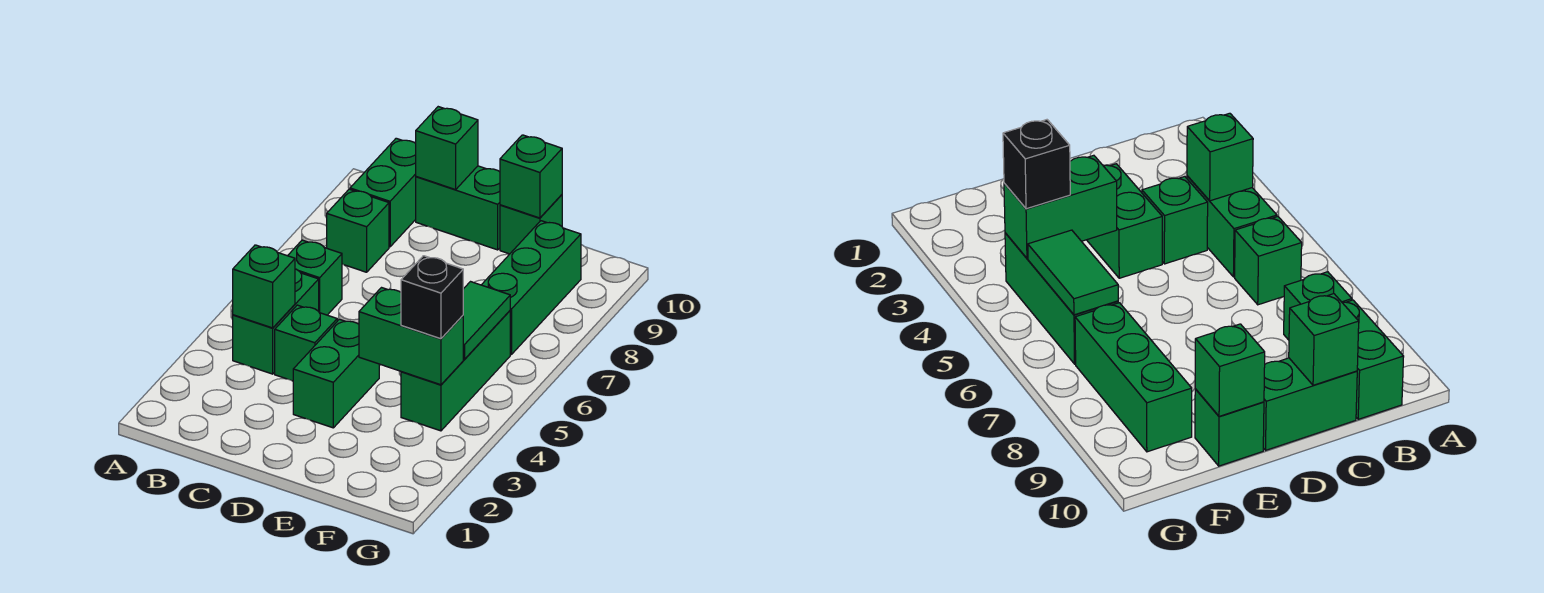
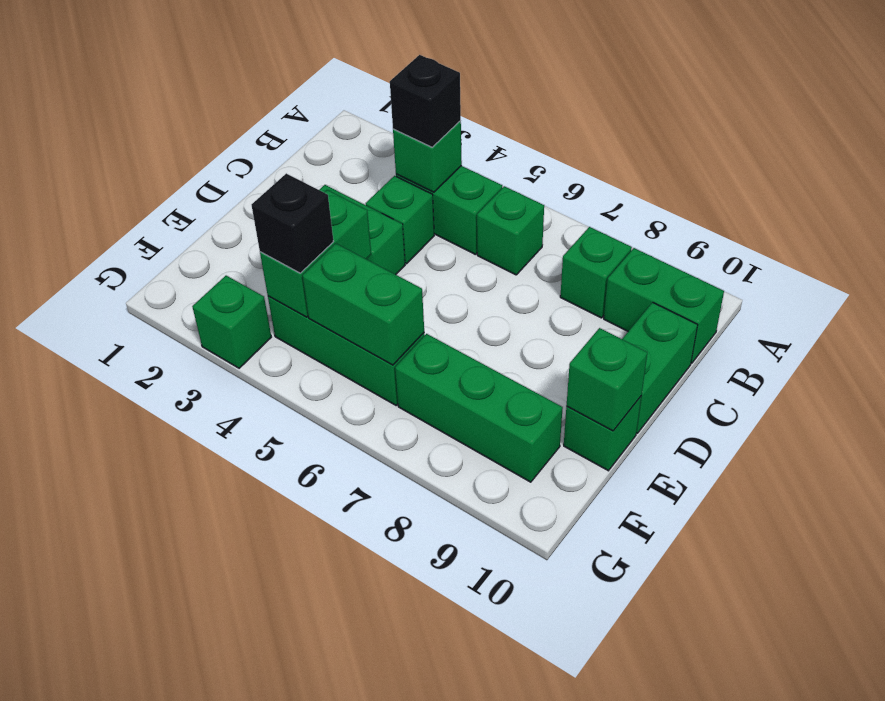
none -> black brick B4 level 3
green brick C10 level 2 -> green brick G3 level 1
green tile F5:F6 level 2 -> green brick F5:F6 level 2

